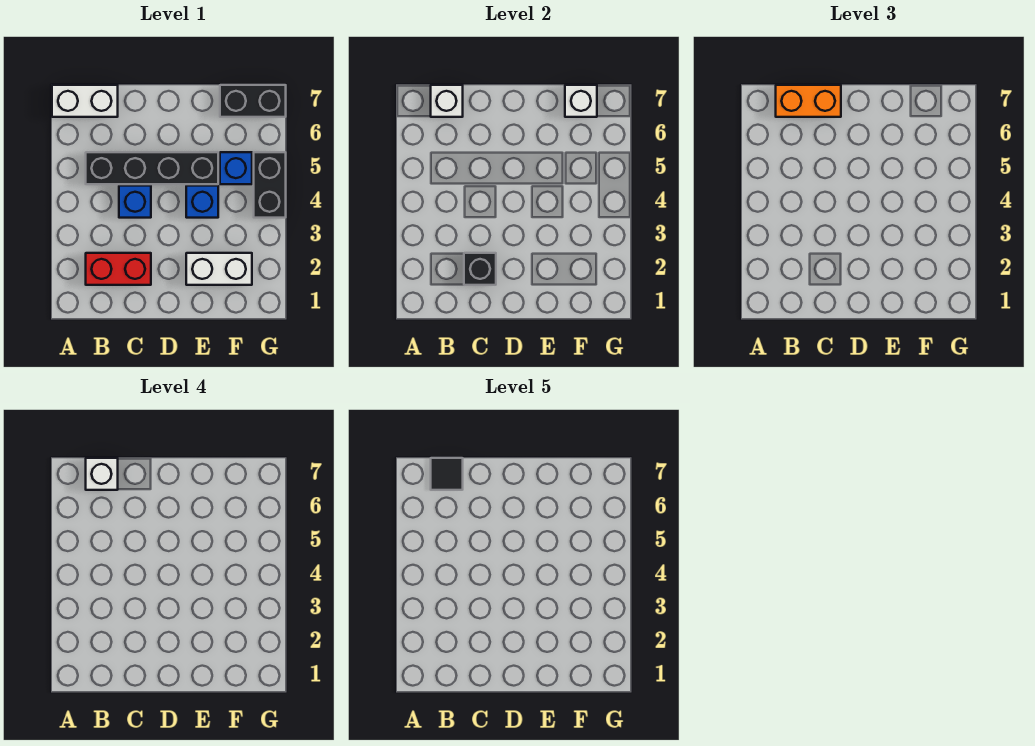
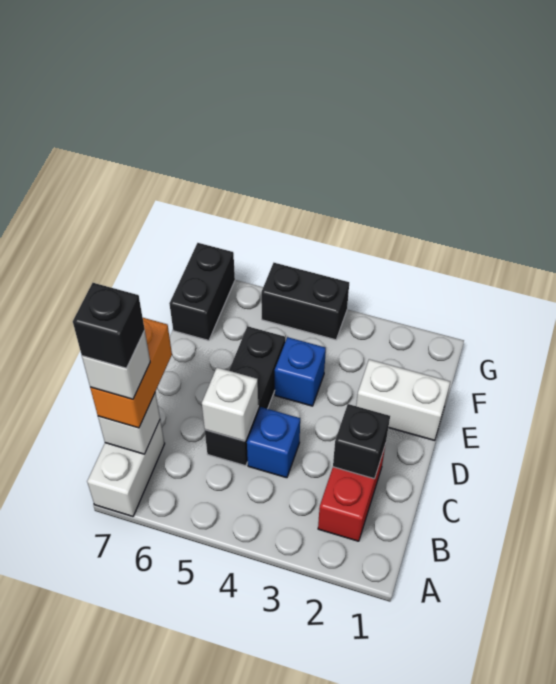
black brick B5:E5 level 1 -> black brick C5:E5 level 1
black tile B7 level 5 -> black brick B7 level 5
white brick E2:F2 level 1 -> white brick E1:E2 level 1
blue brick F5 level 1 -> none
white brick F7 level 2 -> white brick C5 level 2

